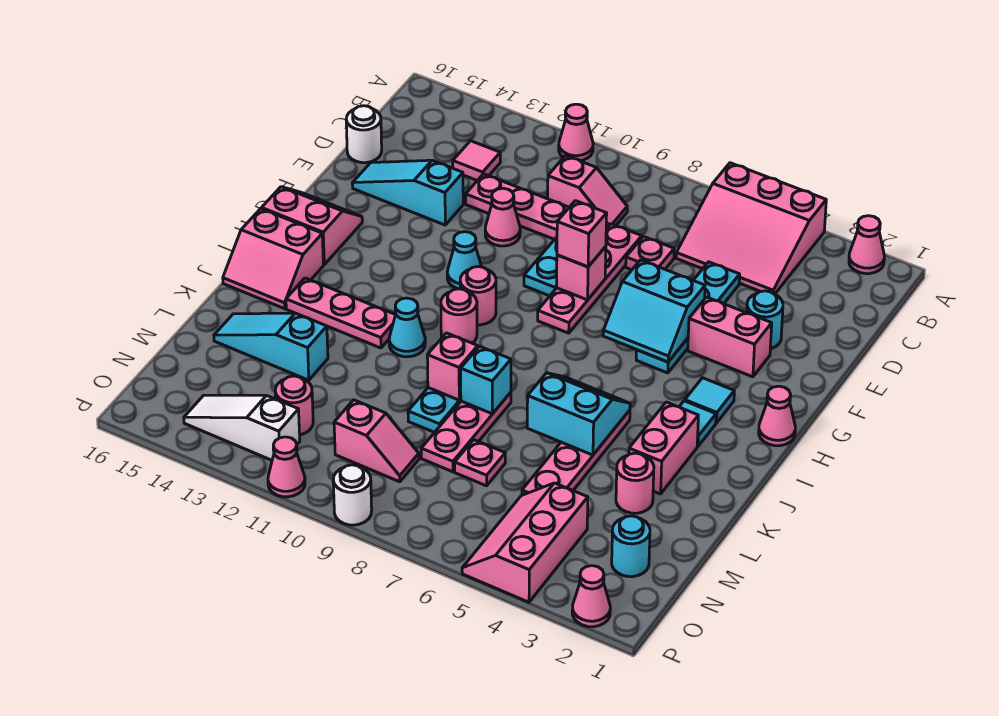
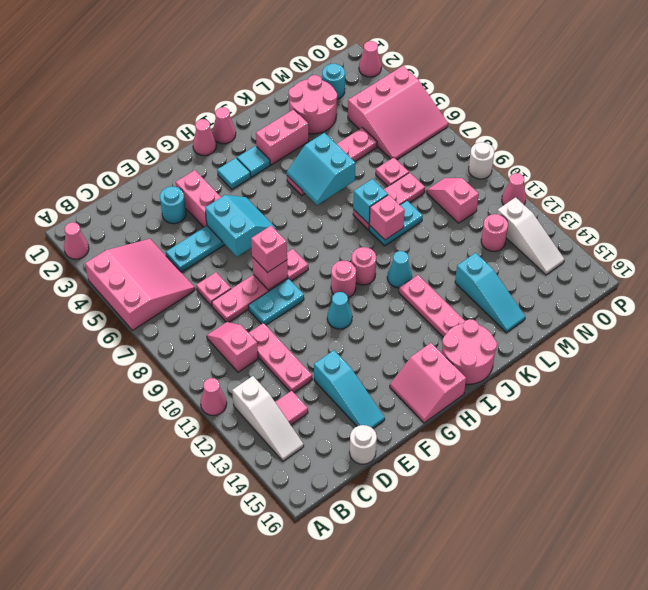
none -> white slope B12:B14 level 1 top 12
pink cone E11 level 1 -> pink cone I1 level 1
pink slope I15:J16 level 1 top I -> pink round brick I15:J16 level 1
pink round brick L3 level 1 -> pink round brick L2:M3 level 1
pink slope N4:P5 level 1 top 4 -> pink slope N4:P6 level 1 top 4

